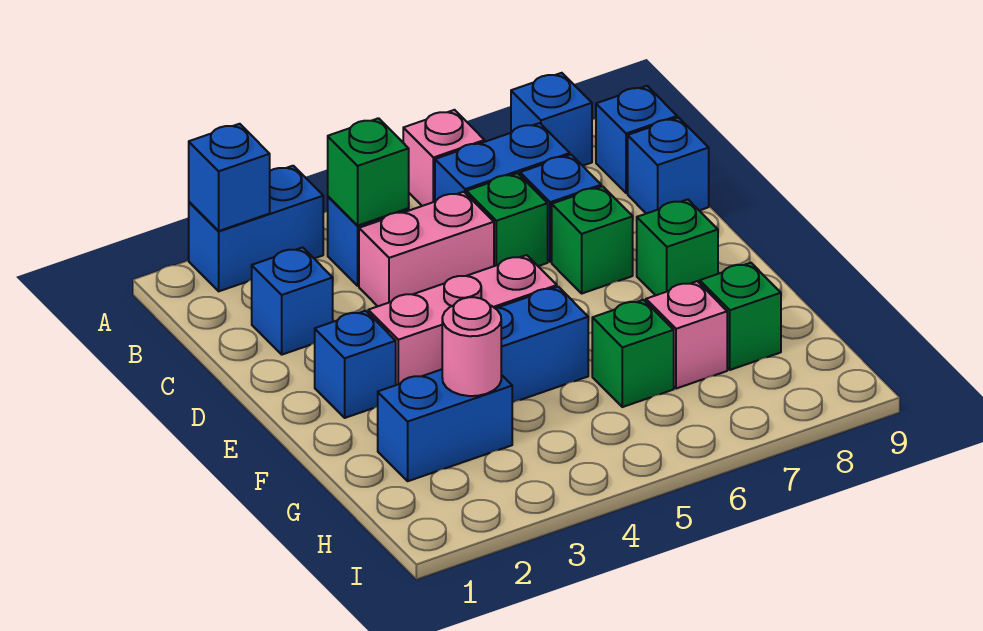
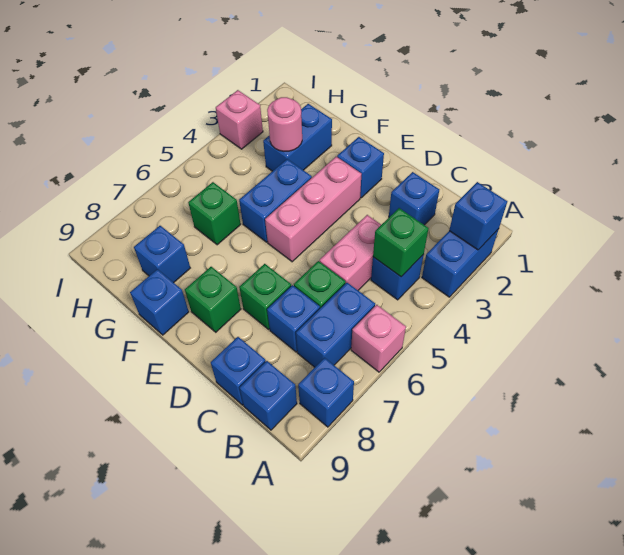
none -> blue brick F9 level 1
pink brick G7 level 1 -> pink brick I3 level 1
green brick G8 level 1 -> blue brick G8 level 1

